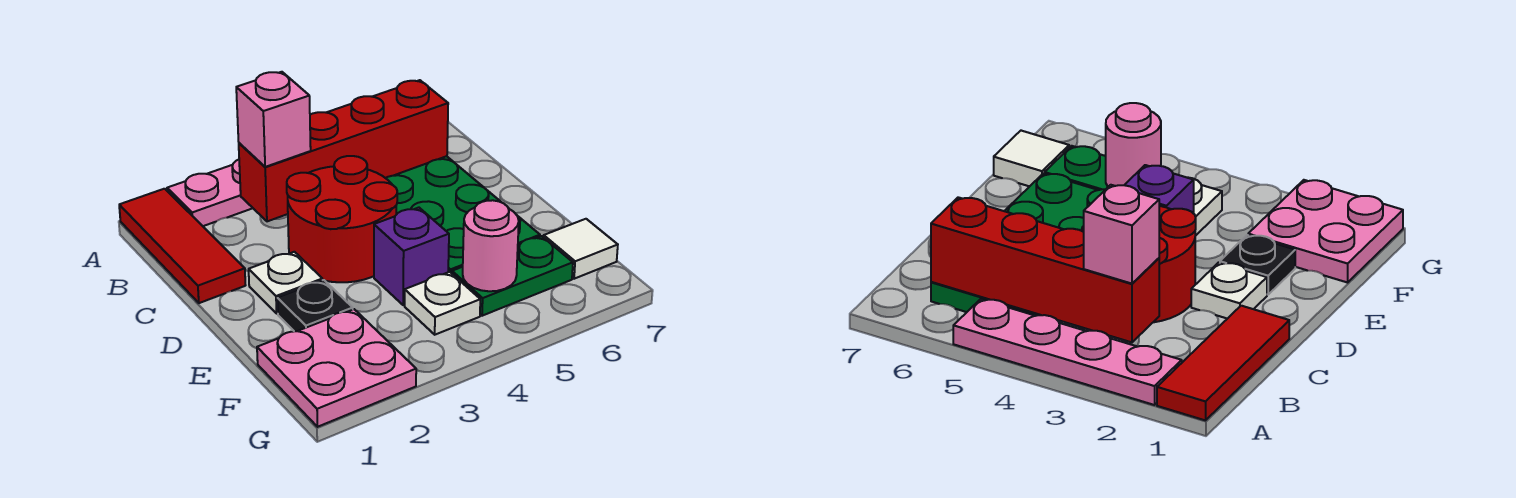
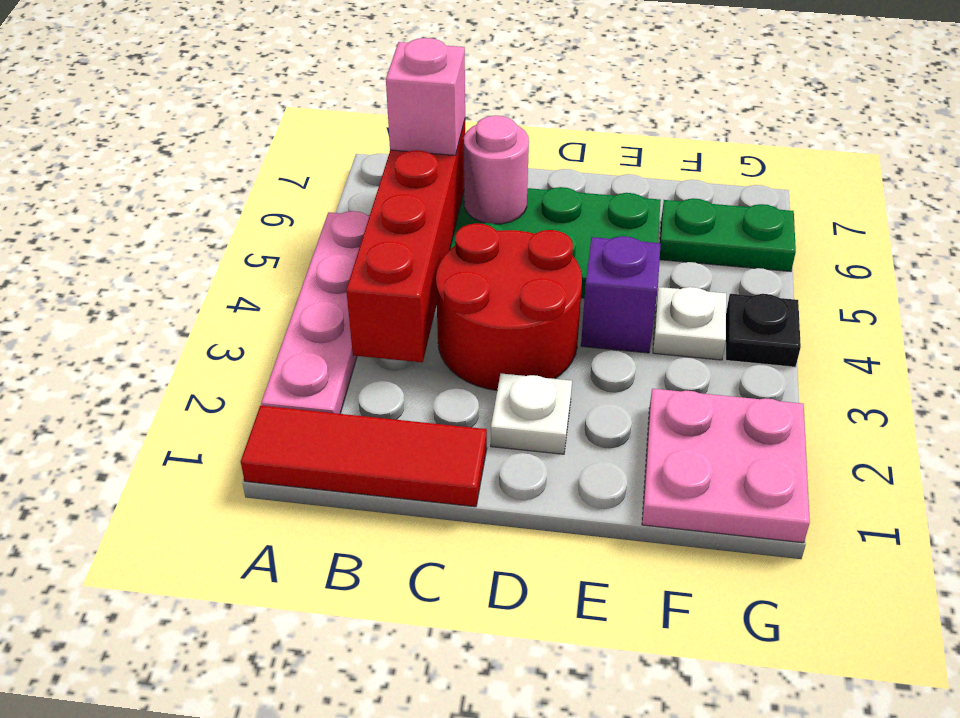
pink brick B3 level 3 -> pink brick B6 level 3
black plate E2 level 1 -> black plate G4 level 1
green plate F5:F6 level 1 -> green plate F6:G6 level 1
pink round brick F5 level 2 -> pink round brick C6 level 2
white tile F7 level 1 -> none

